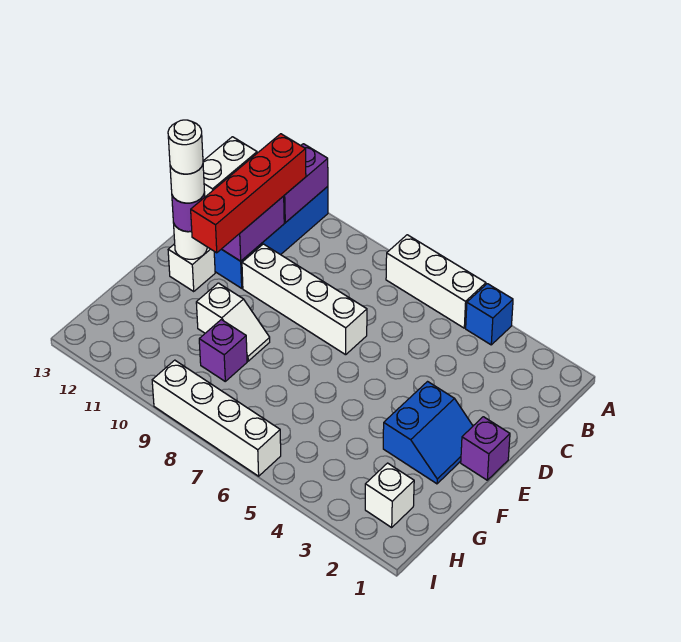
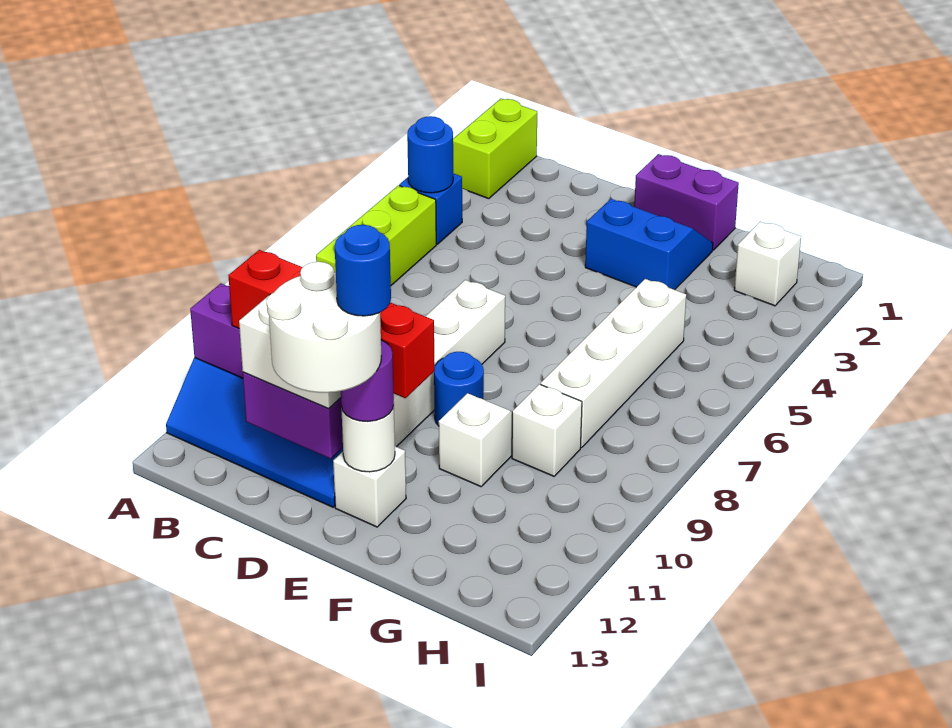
none -> lime brick A1:A2 level 1
none -> blue round brick A4 level 2
white brick A5:A7 level 1 -> lime brick A5:A7 level 1
purple brick E1 level 1 -> purple brick E1:F1 level 1
none -> blue round brick E9 level 1
white round brick E12 level 4 -> white round brick D12:E13 level 4
white round brick E12 level 5 -> blue round brick E12 level 5
purple brick G9 level 1 -> white brick G9 level 1
white brick I6:I9 level 1 -> white brick G5:G8 level 1

